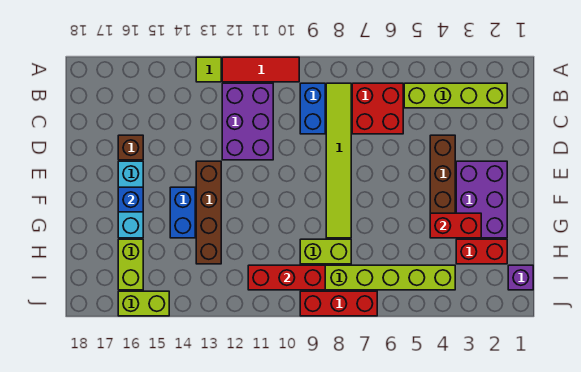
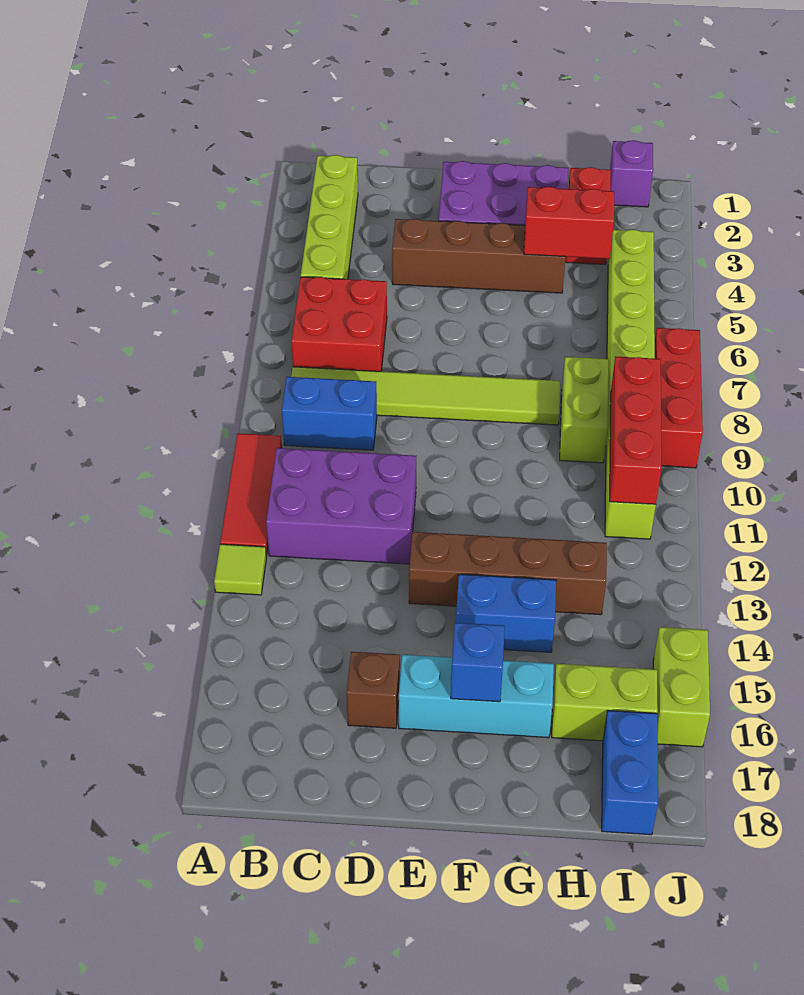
red brick G3:G4 level 2 -> red brick G4:H4 level 2
none -> blue brick I17:I18 level 1

